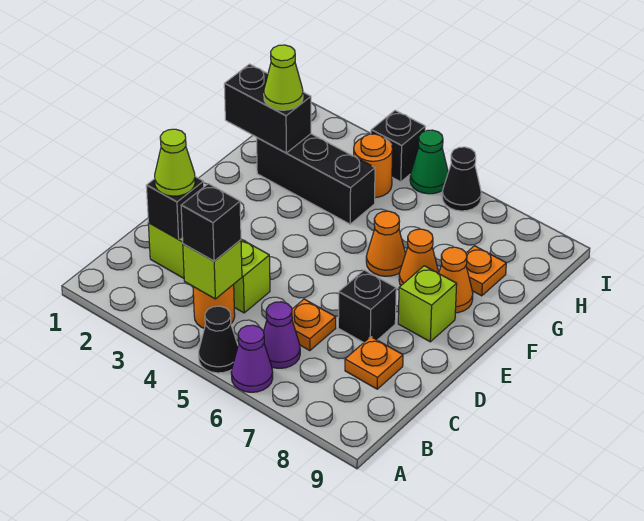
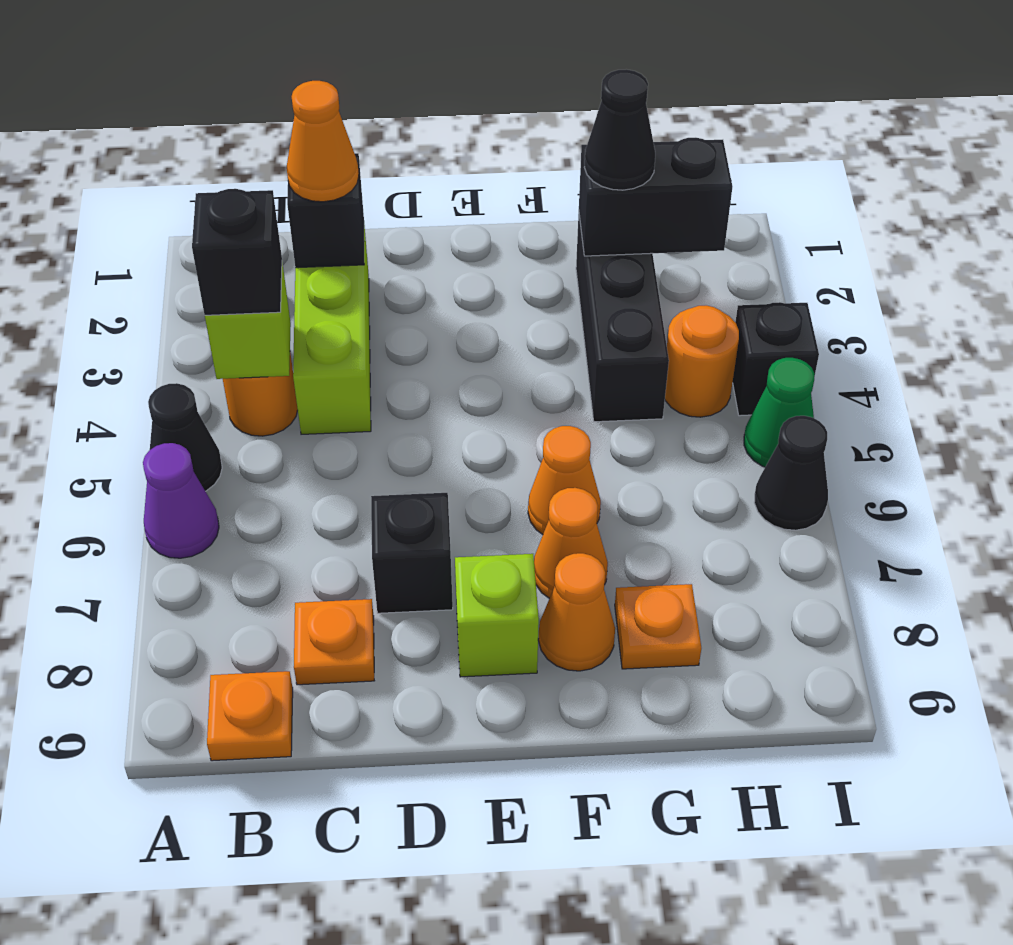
purple cone B6 level 1 -> none
lime cone C2 level 3 -> orange cone C2 level 3
orange plate C6 level 1 -> orange plate B9 level 1
black brick G1:G2 level 2 -> black brick G2:H2 level 2
lime cone G2 level 3 -> black cone G2 level 3

